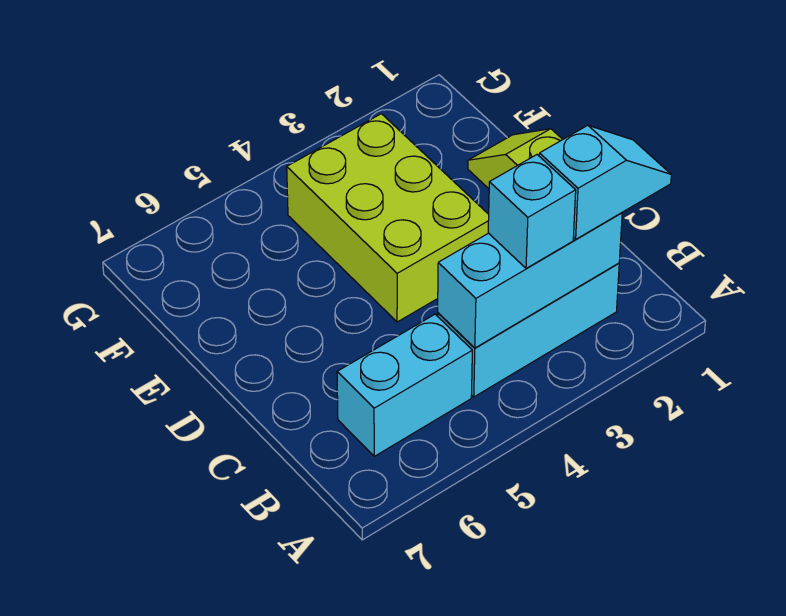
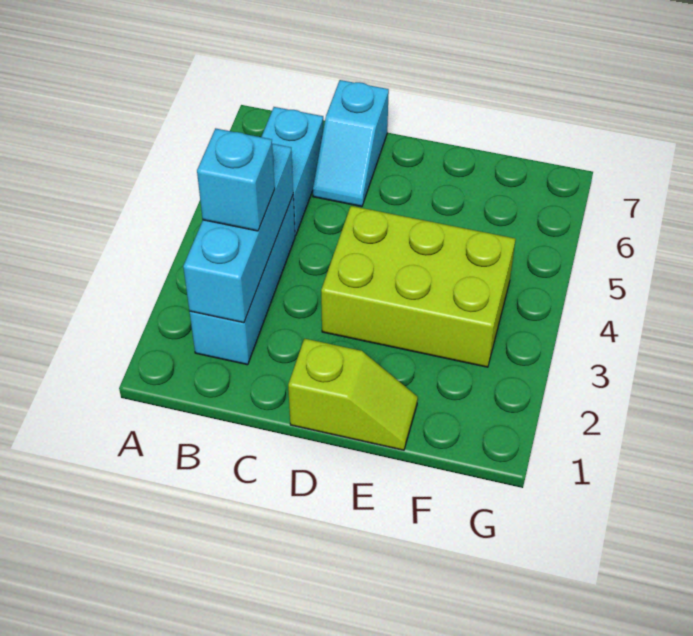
cyan slope B1:B2 level 3 top 2 -> cyan slope C6:C7 level 1 top 7

